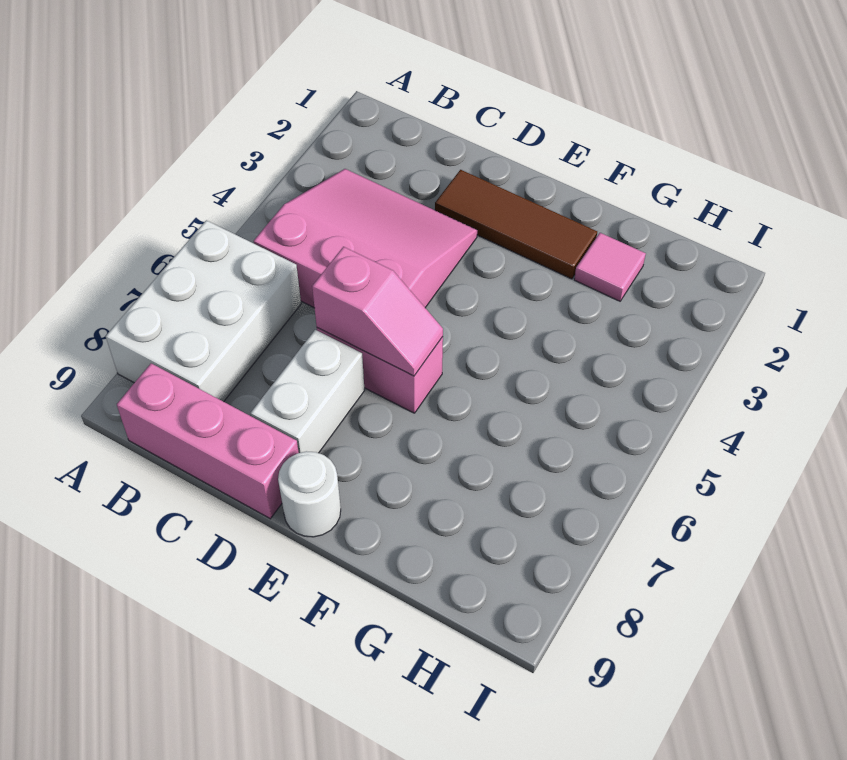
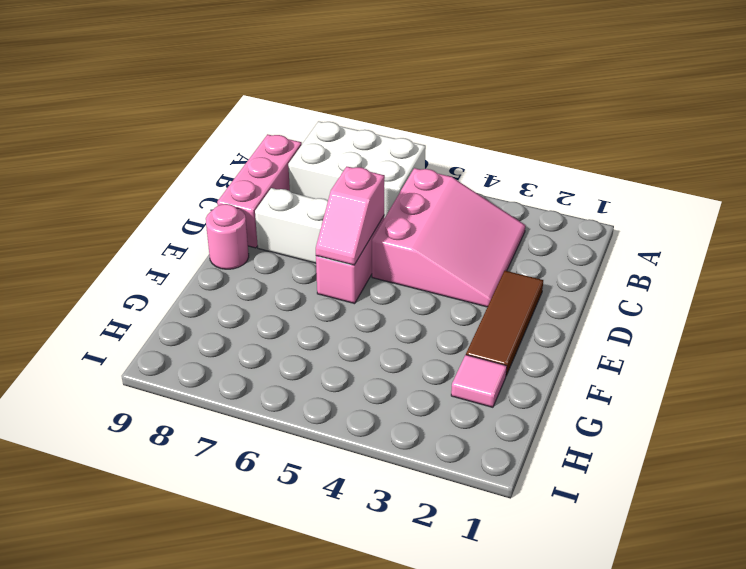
white round brick E9 level 1 -> pink round brick E9 level 1

